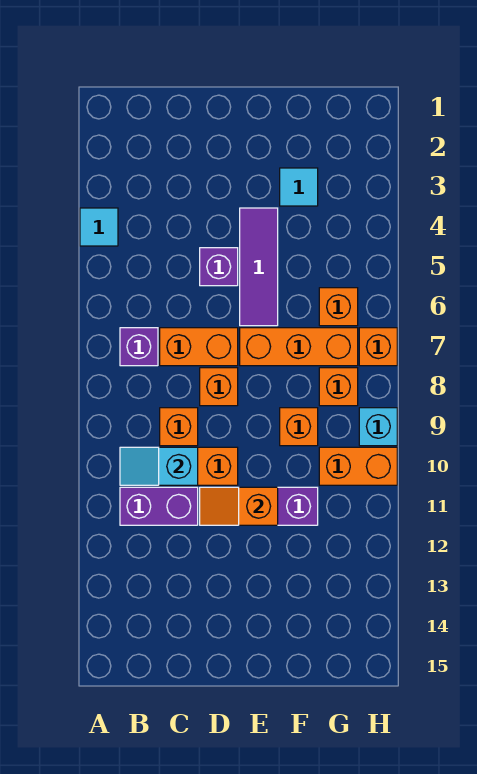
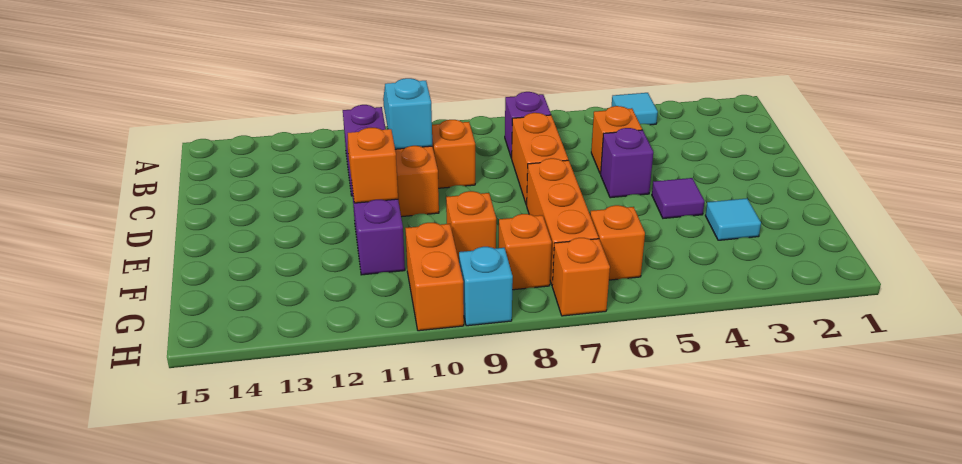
orange brick D8 level 1 -> orange brick C5 level 1
purple tile E4:E6 level 1 -> purple tile E4 level 1

